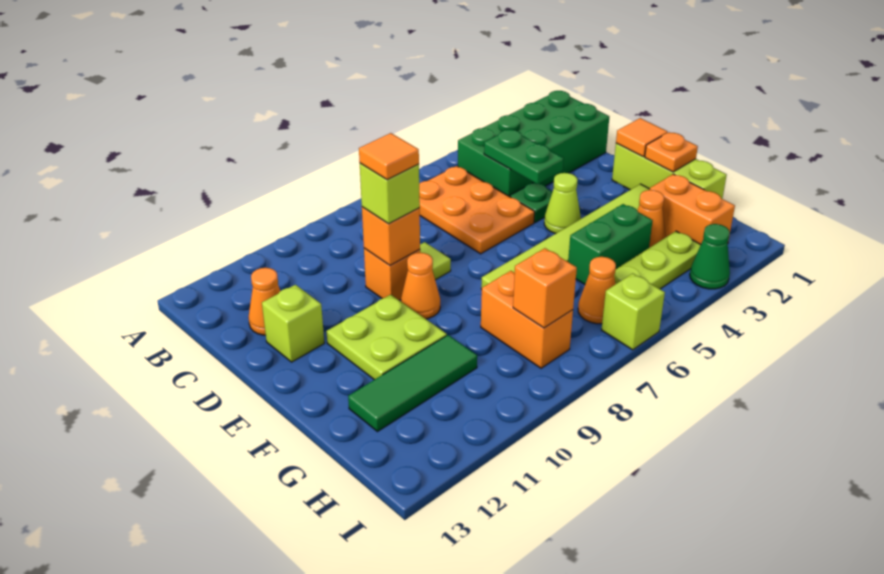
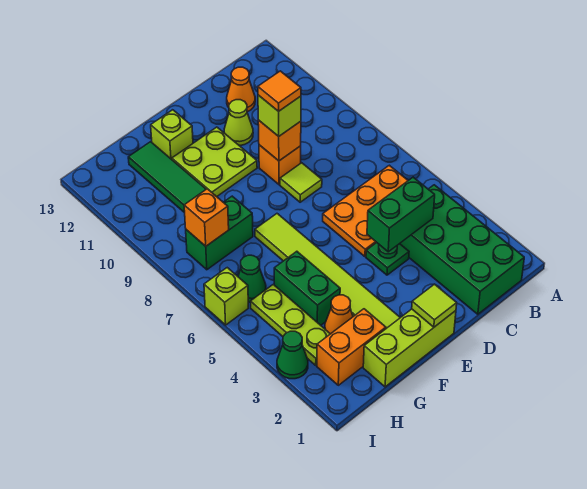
green plate C4:D4 level 2 -> green brick C4:D4 level 2
lime brick D12 level 1 -> lime brick F12 level 1
orange tile E1 level 2 -> lime tile E1 level 2
lime cone E4 level 1 -> lime cone D11 level 1
orange cone E9 level 1 -> none
orange plate F1 level 2 -> none
orange brick G8:H8 level 1 -> green brick G8:H8 level 1
orange cone H6 level 1 -> green cone H6 level 1

